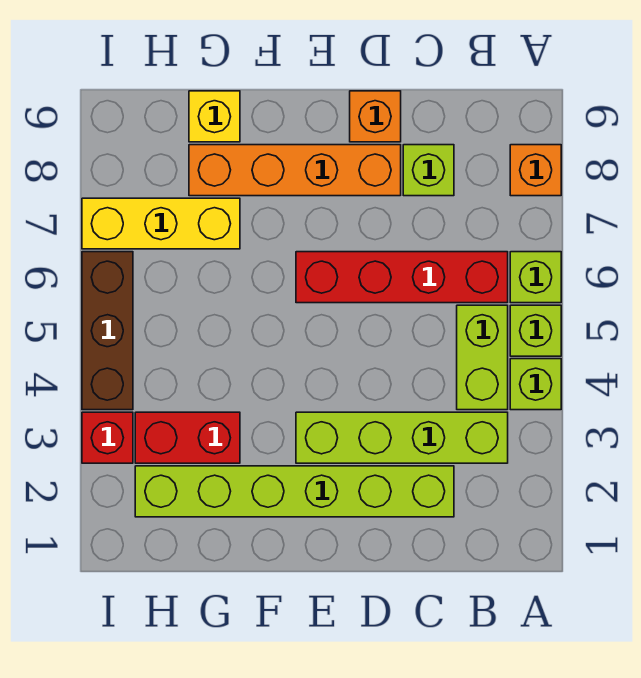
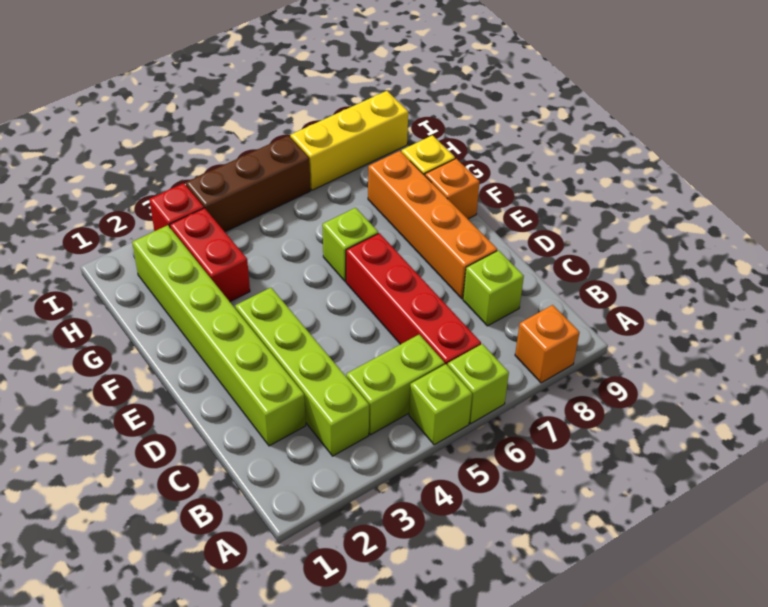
lime brick A4 level 1 -> lime brick F6 level 1
orange brick D9 level 1 -> orange brick F9 level 1
yellow brick G7:I7 level 1 -> yellow brick I7:I9 level 1

